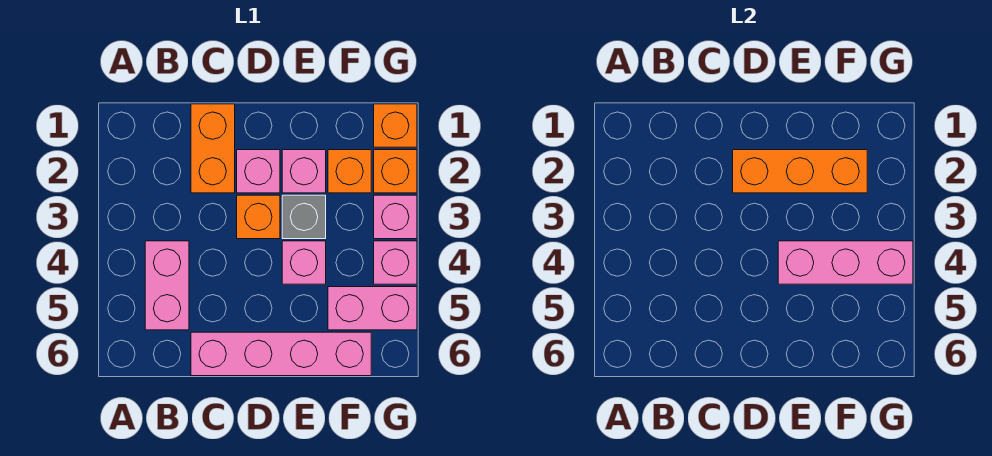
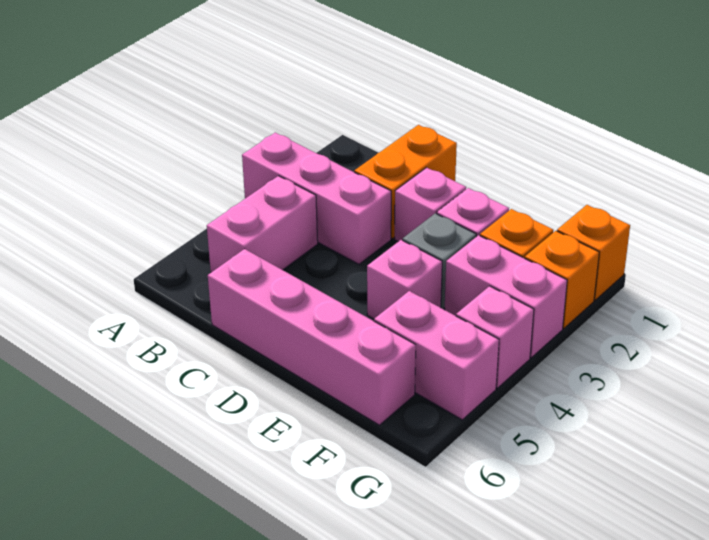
orange brick D2:F2 level 2 -> none
orange brick D3 level 1 -> none
pink brick E4:G4 level 2 -> pink brick A3:C3 level 1
pink brick G3 level 1 -> pink brick F3:G3 level 1

